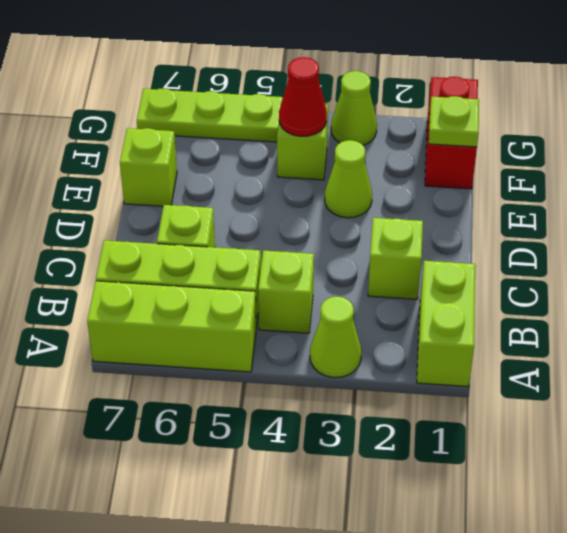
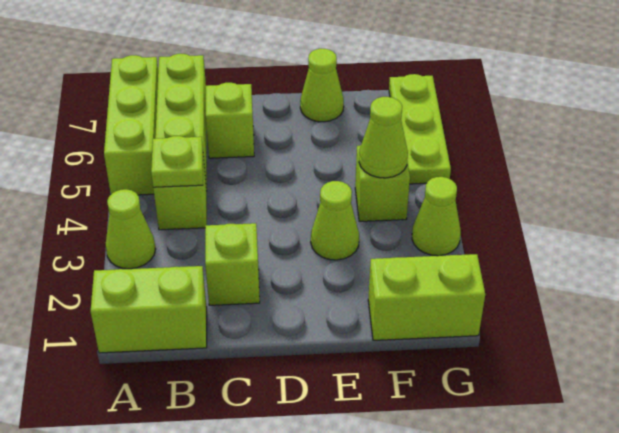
lime brick E7 level 1 -> lime cone E7 level 1
red brick F1:G1 level 1 -> lime brick F1:G1 level 1
lime plate F1 level 2 -> lime plate B4 level 2
red cone F4 level 2 -> lime cone F4 level 2

